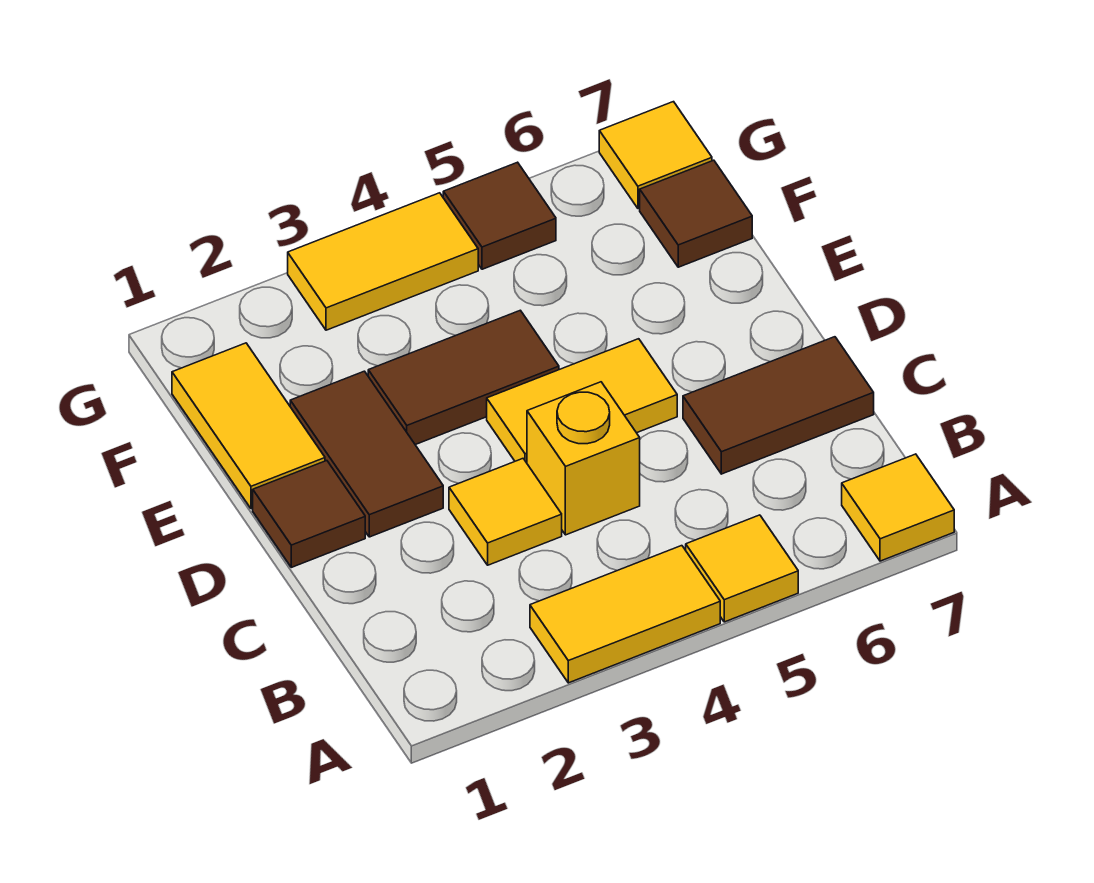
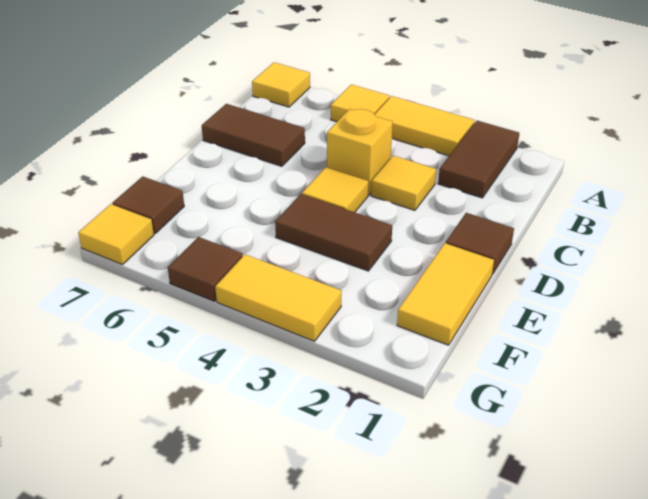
brown tile D2:E2 level 1 -> brown tile A2:B2 level 1
yellow tile D4:D5 level 1 -> yellow tile D4 level 1

